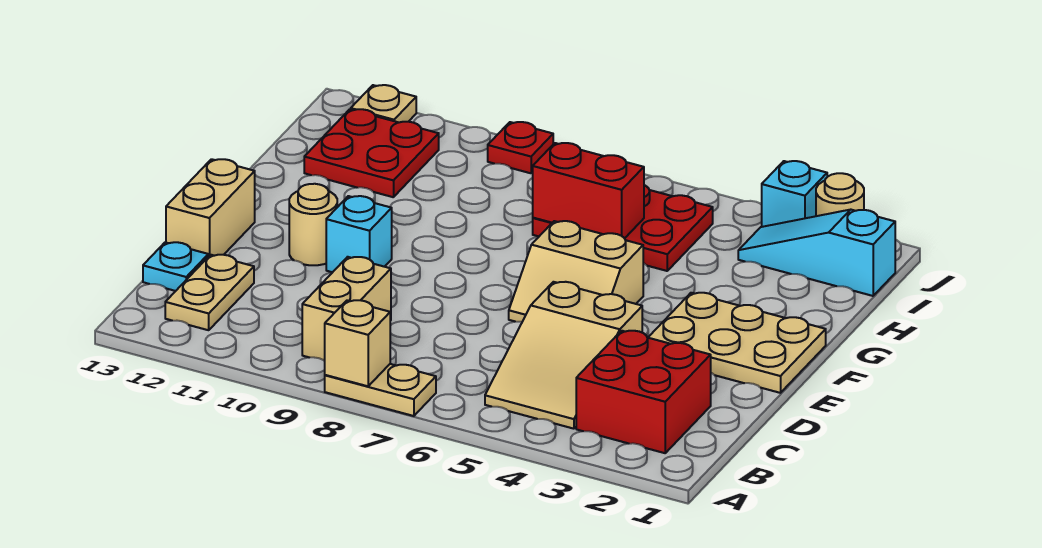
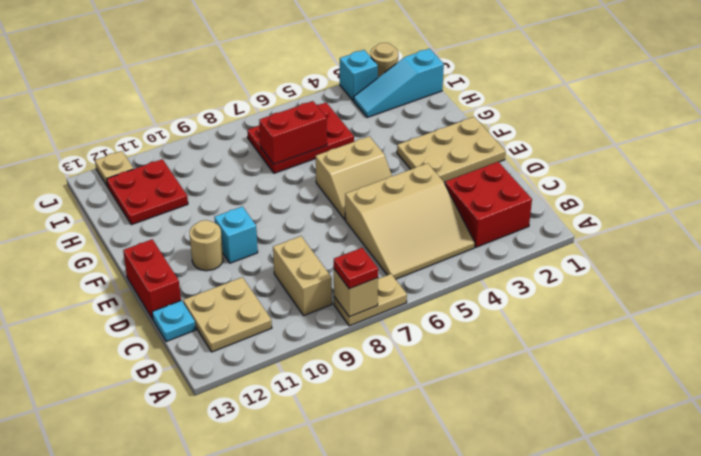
tan slope B4:D5 level 1 top D -> tan slope B4:D6 level 1 top D
tan plate B12:C12 level 1 -> tan plate B11:C12 level 1
tan brick D13:E13 level 1 -> red brick D13:E13 level 1
red plate J9 level 1 -> red plate A8 level 3

